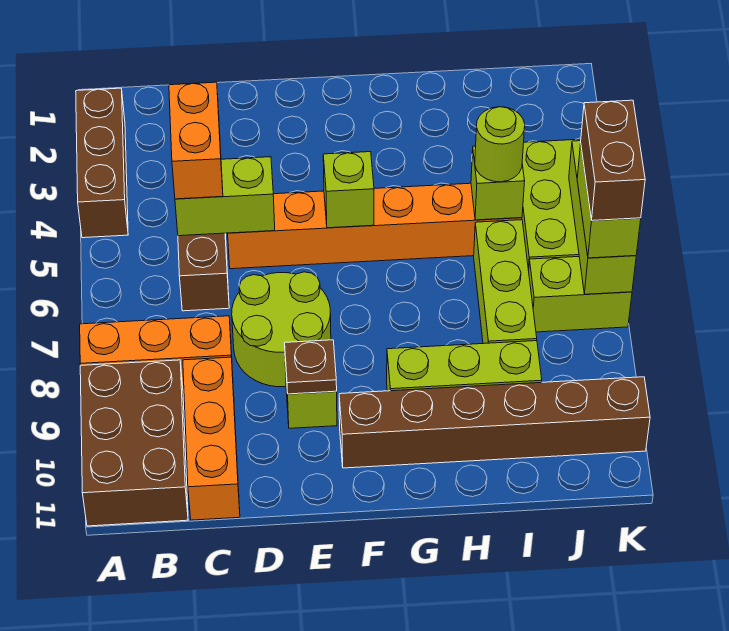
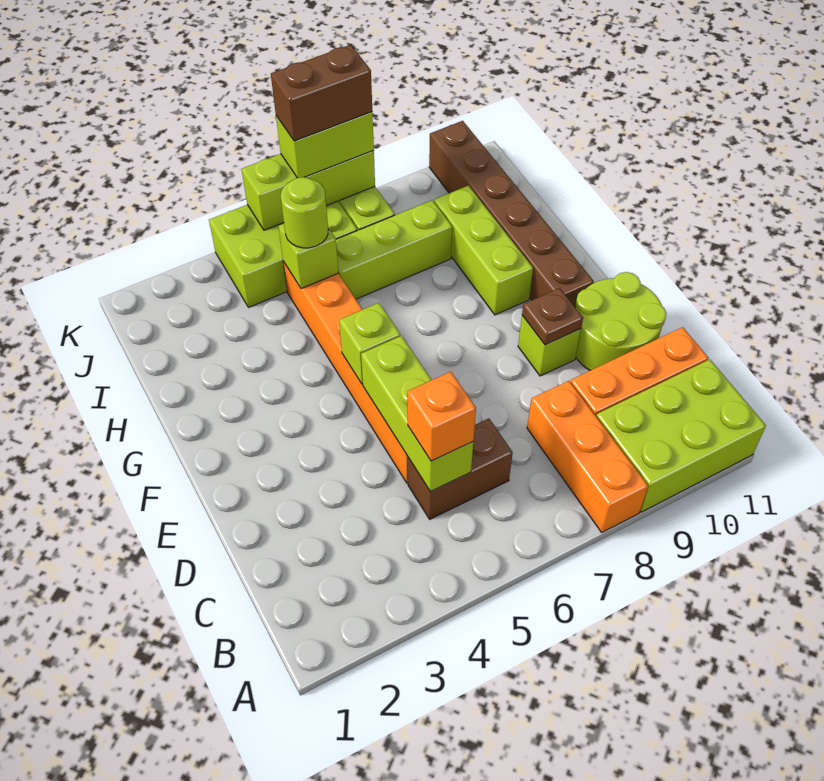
brown brick A2:A4 level 1 -> none
brown brick A9:B11 level 1 -> lime brick A9:B11 level 1
orange brick C4:C5 level 3 -> orange brick C5 level 3
lime brick C5:D5 level 2 -> lime brick C5:E5 level 2
lime round brick D7:E8 level 1 -> lime round brick D10:E11 level 1

